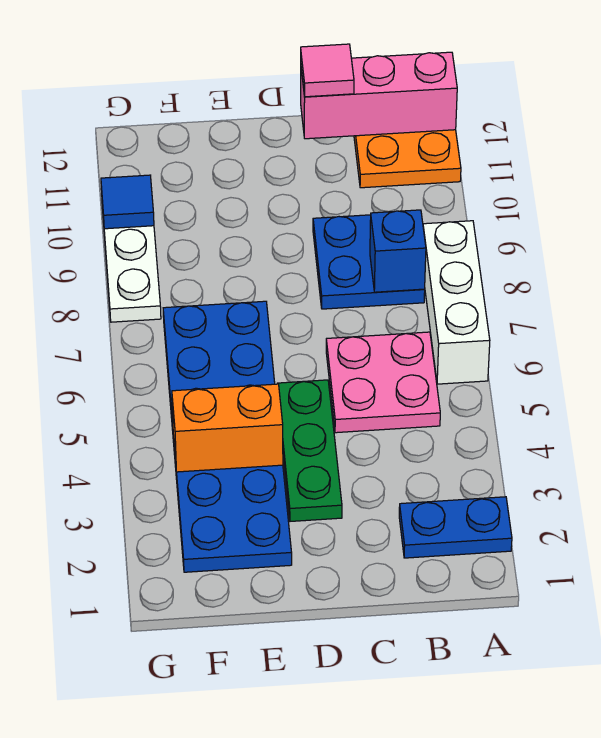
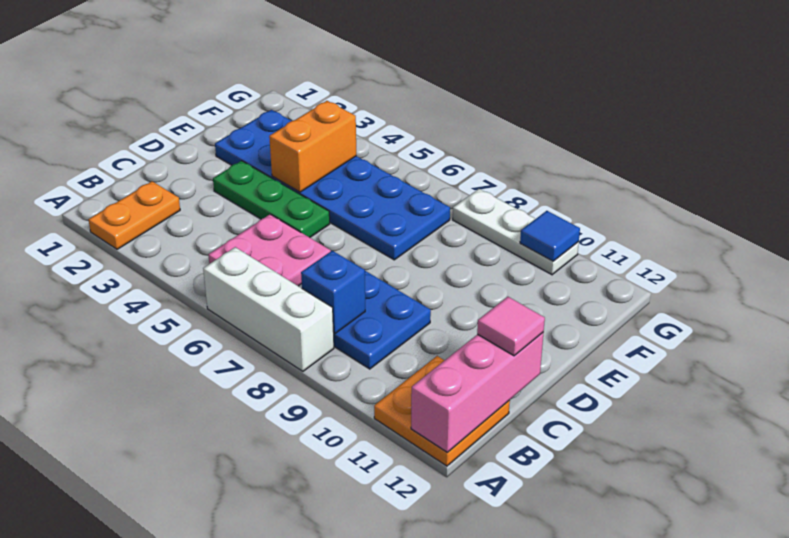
blue plate A2:B2 level 1 -> orange plate A2:B2 level 1

